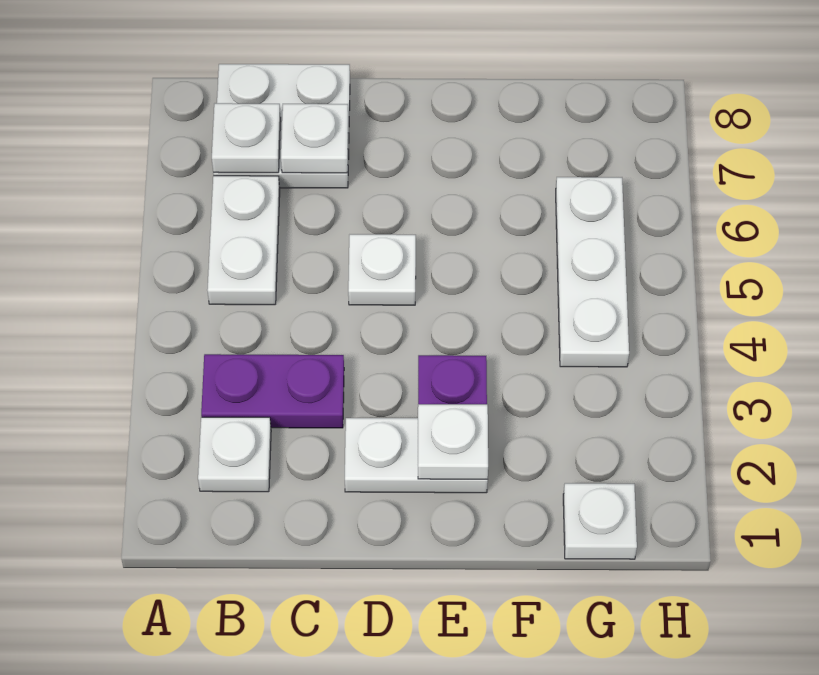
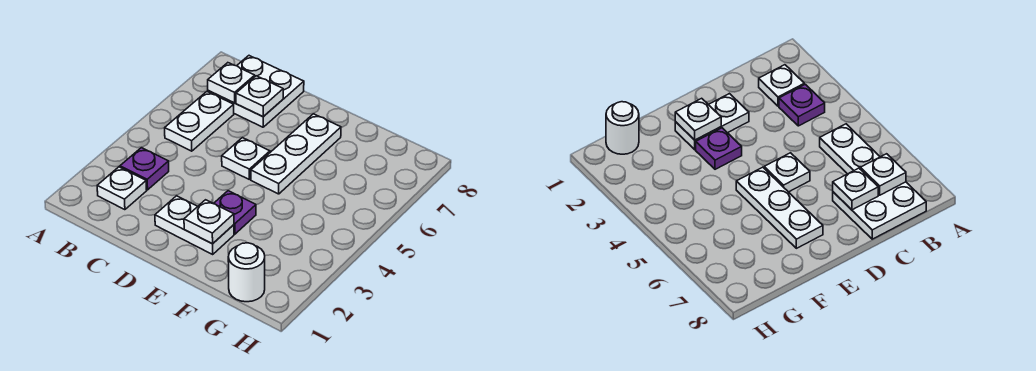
purple plate B3:C3 level 1 -> purple plate B3 level 1
white plate G1 level 1 -> white round brick G1 level 1
white plate G4:G6 level 1 -> white plate E5:E7 level 1

